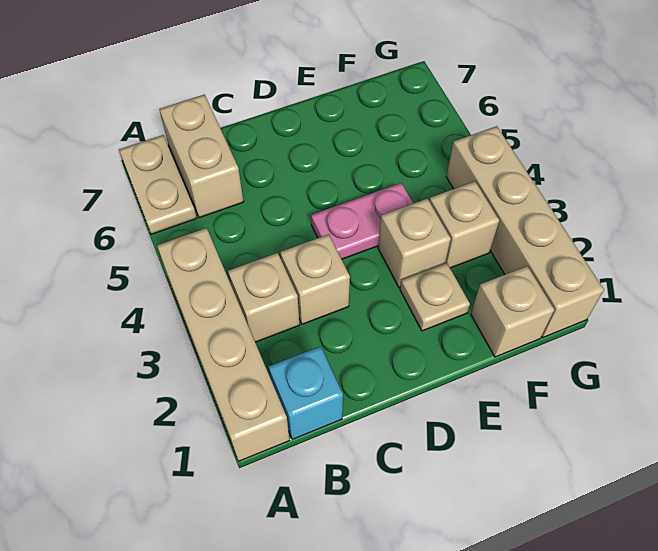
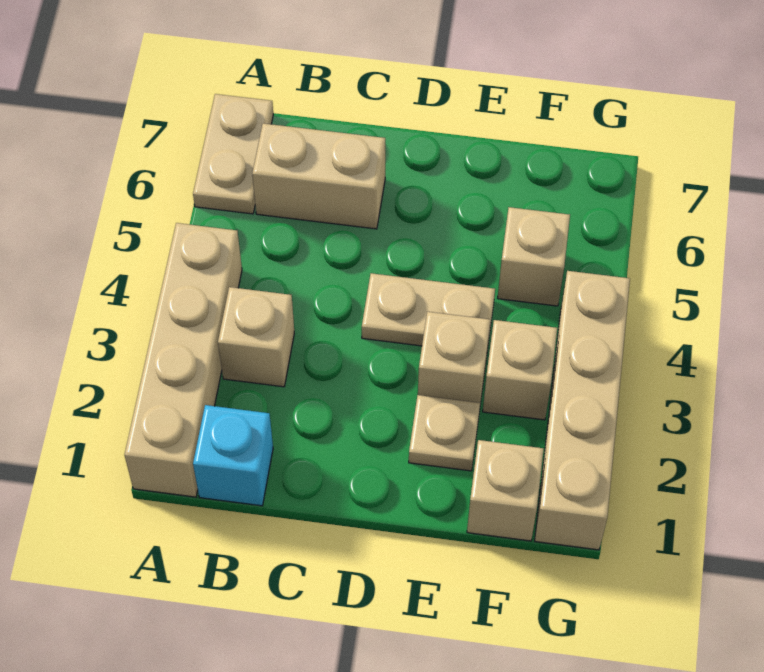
tan brick B6:B7 level 1 -> tan brick B6:C6 level 1
tan brick C3 level 1 -> tan brick F5 level 1
pink plate D4:E4 level 1 -> tan plate D4:E4 level 1

